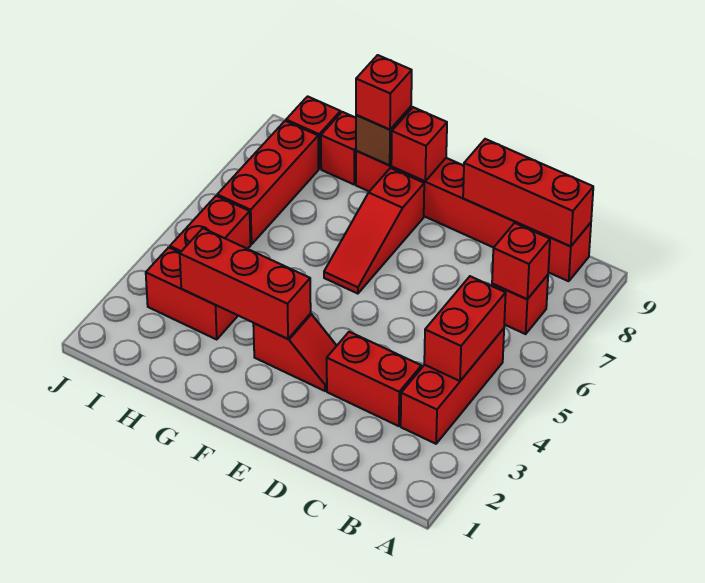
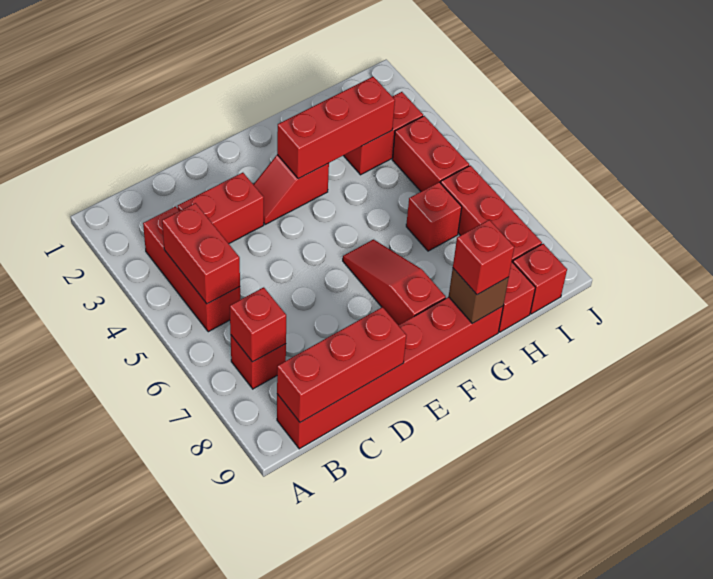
red brick F9 level 2 -> red brick H6 level 1

